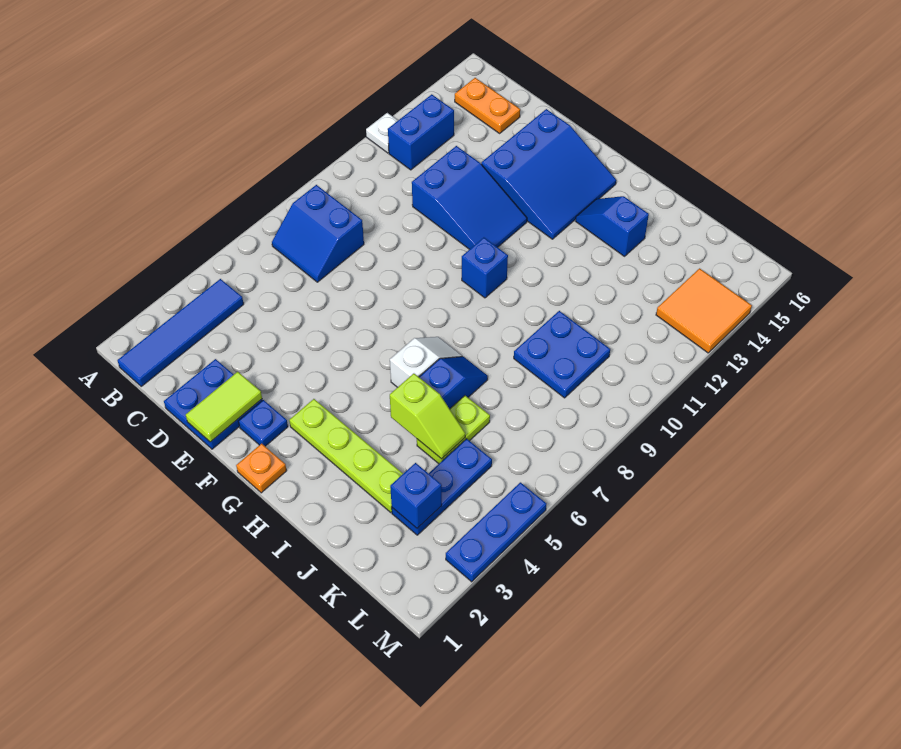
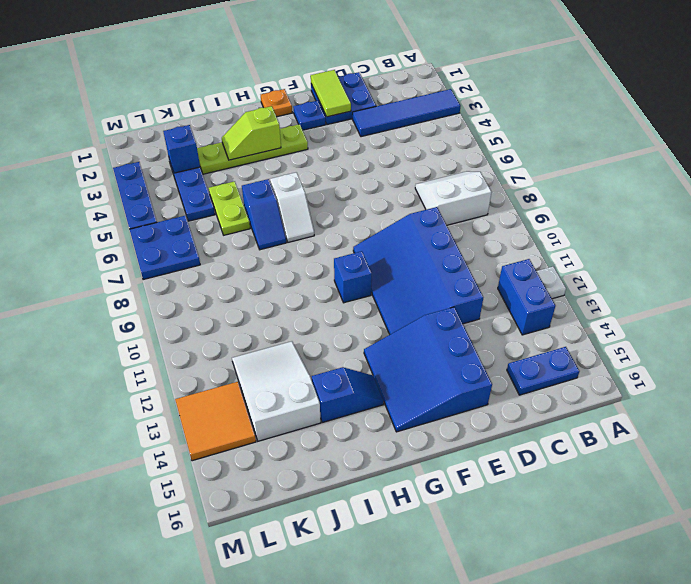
blue tile B1:B4 level 1 -> blue tile A3:D3 level 1
blue slope B7:C8 level 1 top 8 -> white slope B7:C8 level 1 top 8
orange plate B15:C15 level 1 -> blue plate B15:C15 level 1
blue slope D11:F12 level 1 top D -> blue slope D9:F12 level 1 top D
lime slope I5:J5 level 2 top I -> lime slope H3:I3 level 2 top H
blue plate J9:K10 level 1 -> blue plate L6:M7 level 1
none -> white slope J12:K14 level 1 top 14

